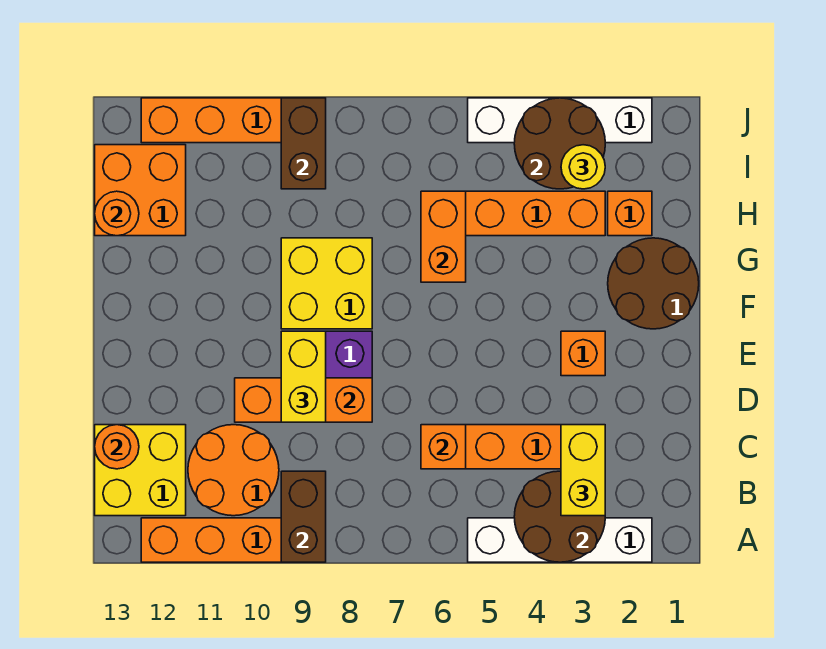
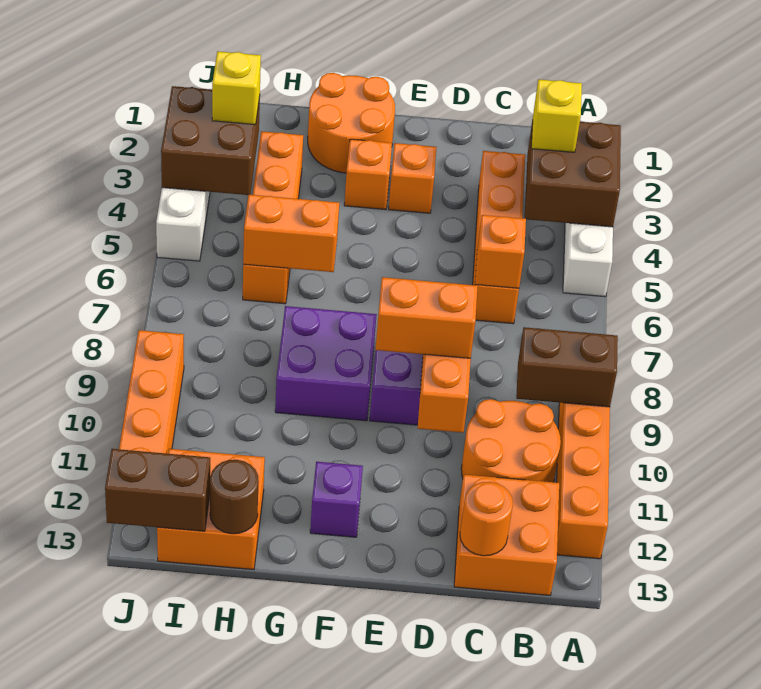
brown round brick A3:B4 level 2 -> brown brick A3:B4 level 2
yellow brick B3:C3 level 3 -> yellow brick B3 level 3
yellow brick B12:C13 level 1 -> orange brick B12:C13 level 1
yellow brick D9:E9 level 3 -> orange brick D9:E9 level 3
brown round brick F1:G2 level 1 -> orange round brick F1:G2 level 1
yellow brick F8:G9 level 1 -> purple brick F8:G9 level 1
none -> purple brick F12 level 1
orange brick H2 level 1 -> orange brick F3 level 1
orange round brick H13 level 2 -> brown round brick H13 level 2
brown round brick I3:J4 level 2 -> brown brick I3:J4 level 2
yellow round brick I3 level 3 -> yellow brick I3 level 3
brown brick I9:J9 level 2 -> brown brick I13:J13 level 2

